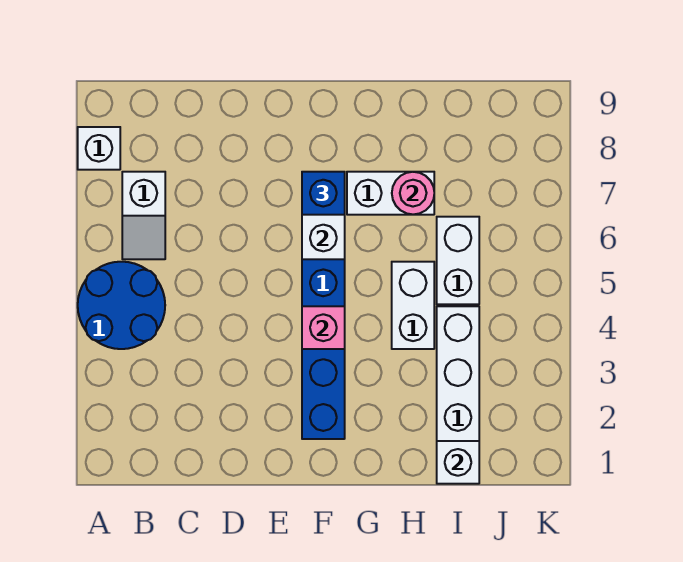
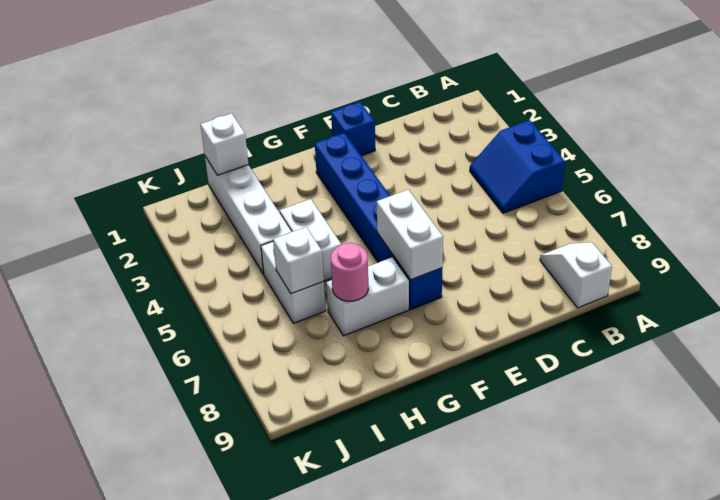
blue round brick A4:B5 level 1 -> blue slope A4:B5 level 1 top A
white brick A8 level 1 -> white brick I6 level 2
white slope B6:B7 level 1 top 7 -> white slope B8:B9 level 1 top 9
pink brick F4 level 2 -> none
blue brick F7 level 3 -> blue brick E1 level 1

